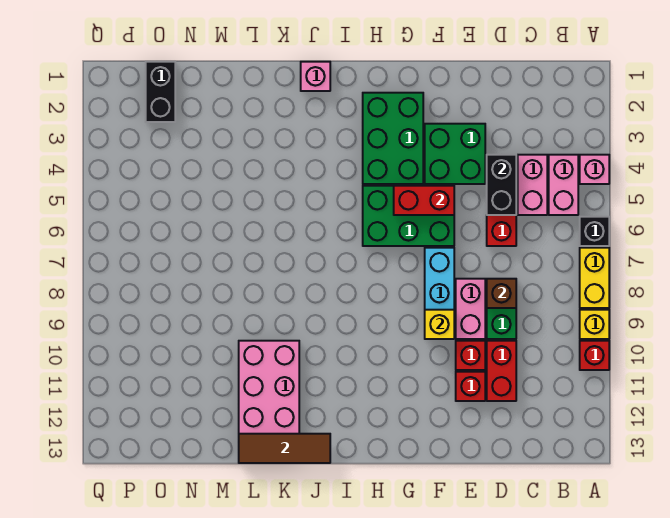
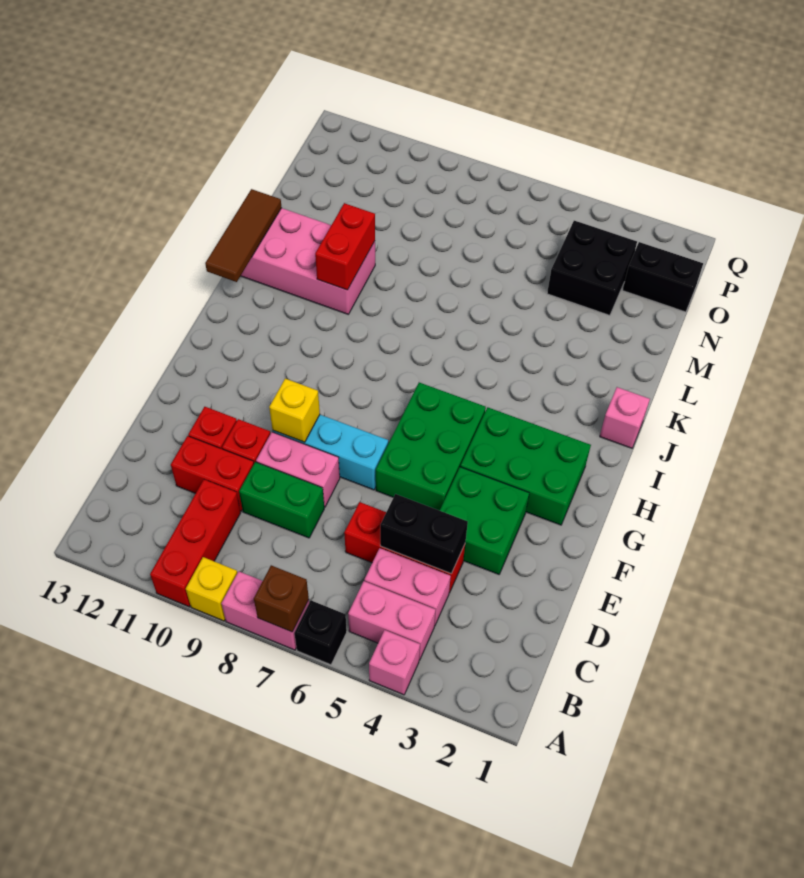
yellow brick A7:A8 level 1 -> pink brick A7:A8 level 1
red brick A10 level 1 -> red brick A10:C10 level 1
brown brick D8 level 2 -> brown brick A7 level 2
red brick F5:G5 level 2 -> red brick K10:L10 level 2
none -> black brick N3:O4 level 1

